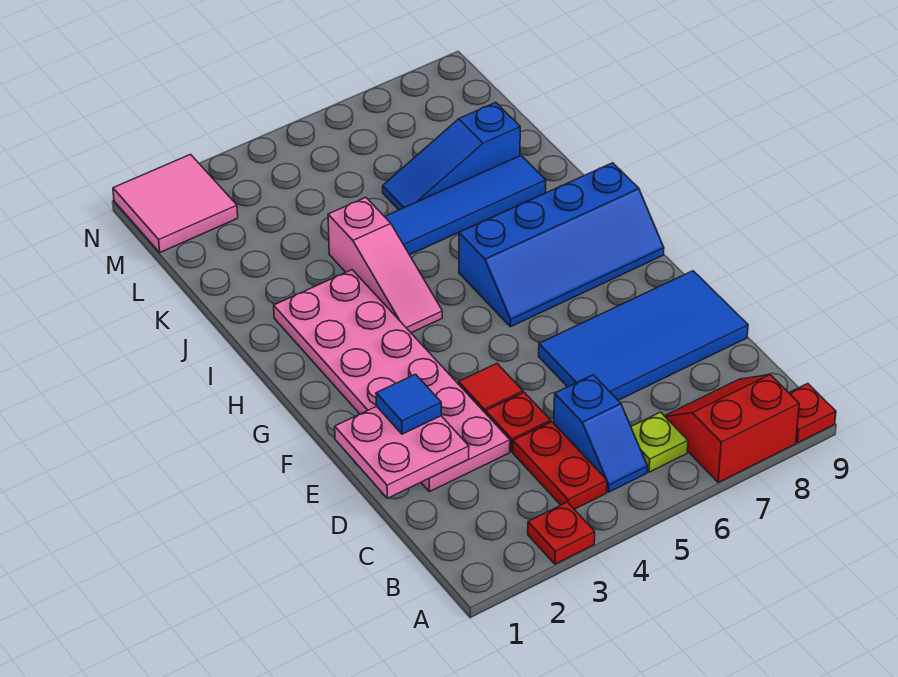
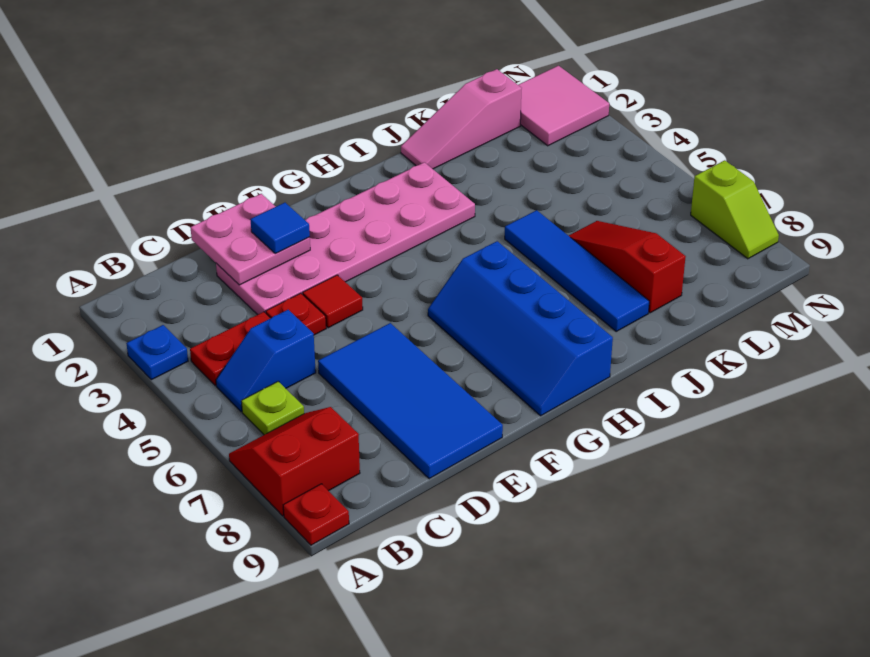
red plate A3 level 1 -> blue plate A3 level 1
red slope A7:B8 level 1 top A -> red slope A7:B8 level 1 top 8
pink slope H4:J4 level 1 top J -> pink slope J1:L1 level 1 top L
blue slope K6:K8 level 1 top 8 -> red slope K6:K8 level 1 top 8
none -> lime slope N7:N8 level 1 top 7

